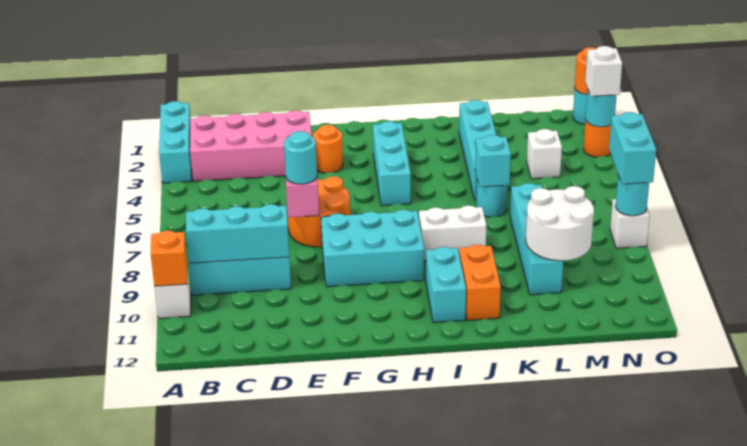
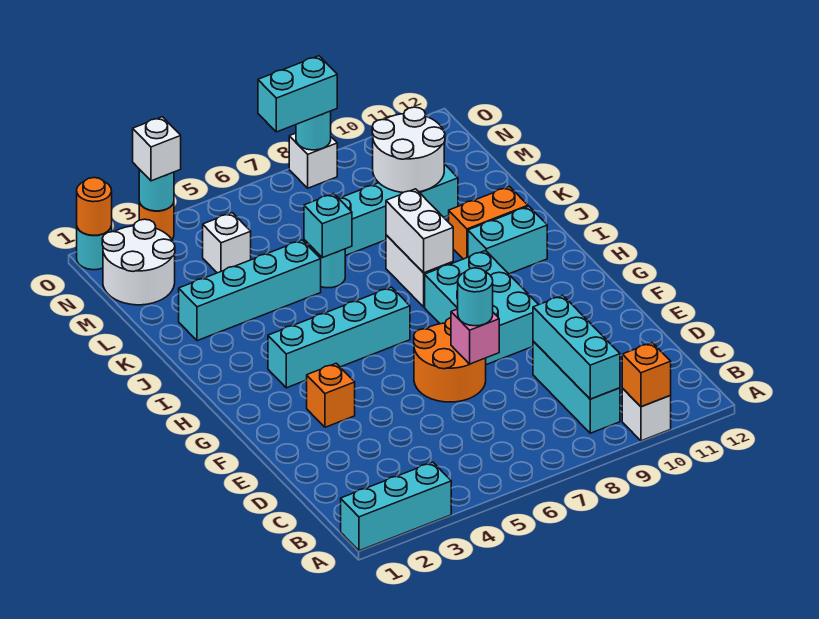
pink brick B2:E3 level 1 -> none
orange round brick F3 level 1 -> orange brick F3 level 1
cyan brick H3:H5 level 1 -> cyan brick H3:H6 level 1
none -> white brick I8:J8 level 2
none -> white round brick M1:N2 level 1

